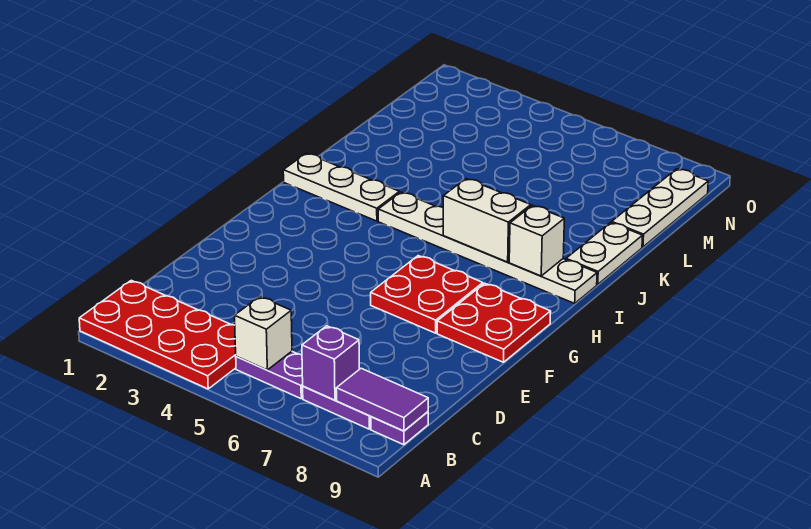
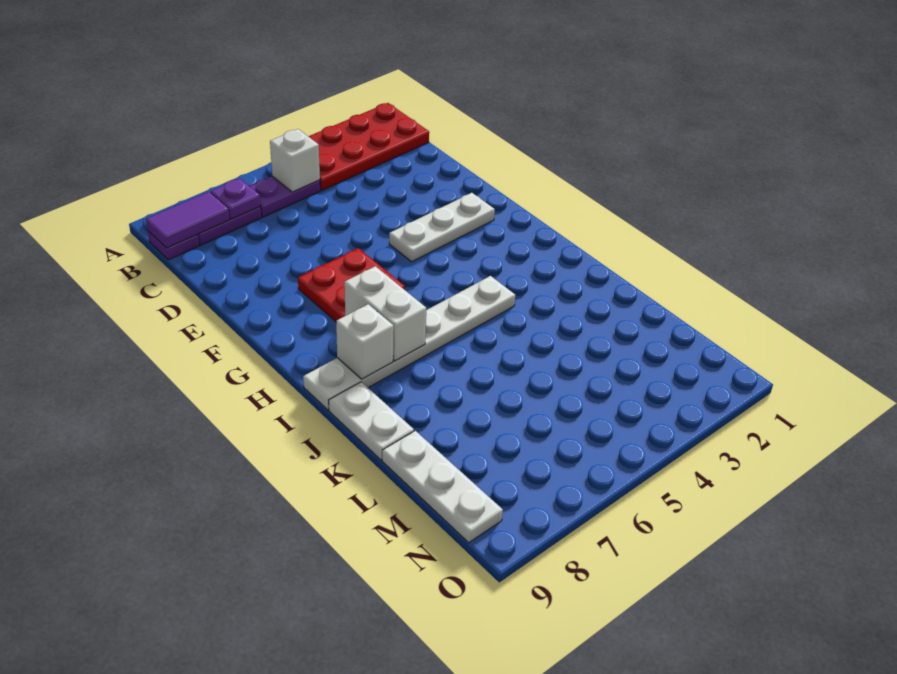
purple brick B7 level 2 -> purple plate B7 level 2
red plate F8:G9 level 1 -> none
white plate I1:I3 level 1 -> white plate F2:F4 level 1
white brick I6:I7 level 2 -> white brick H7:I7 level 2

